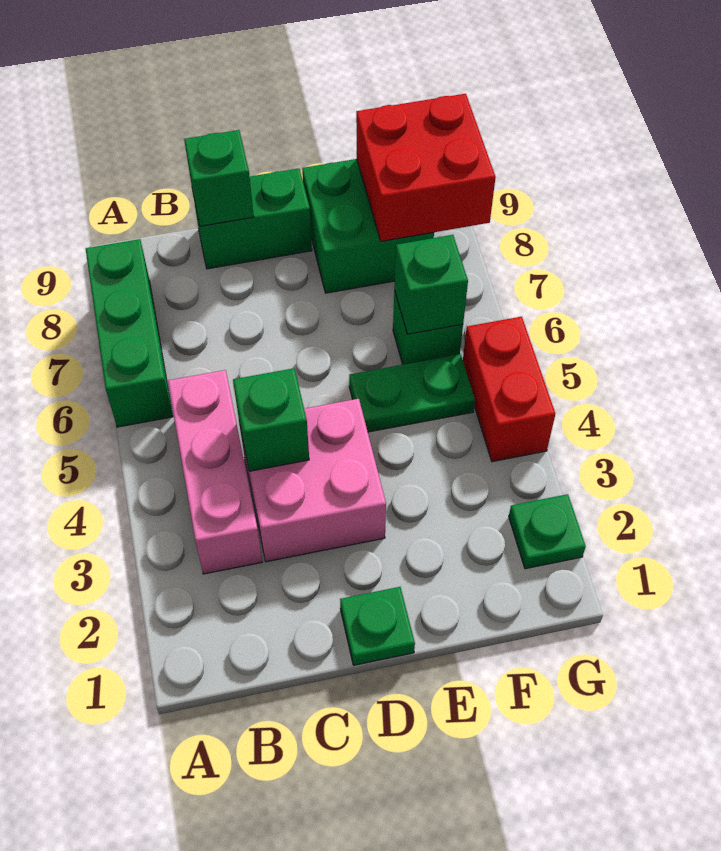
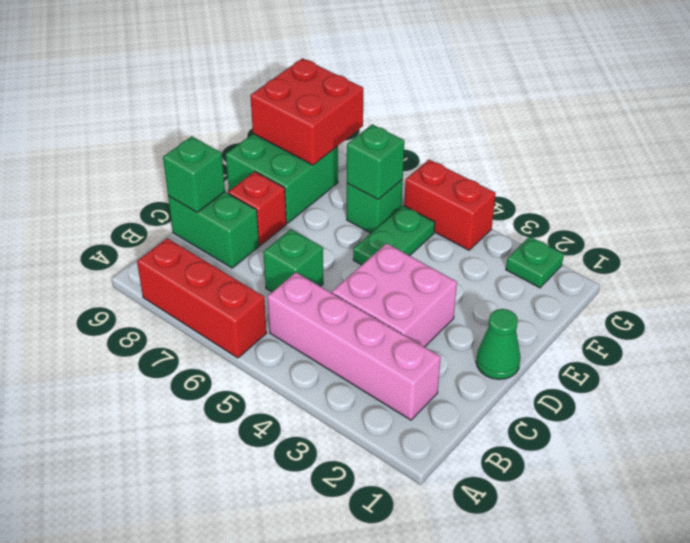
green brick A6:A8 level 1 -> red brick A6:A8 level 1
pink brick B3:B5 level 1 -> pink brick B2:B5 level 1
green brick C4 level 2 -> green brick C6 level 1
green brick C9:D9 level 1 -> green brick C8:C9 level 1
green plate D1 level 1 -> green cone D1 level 1
none -> red brick D8 level 1

